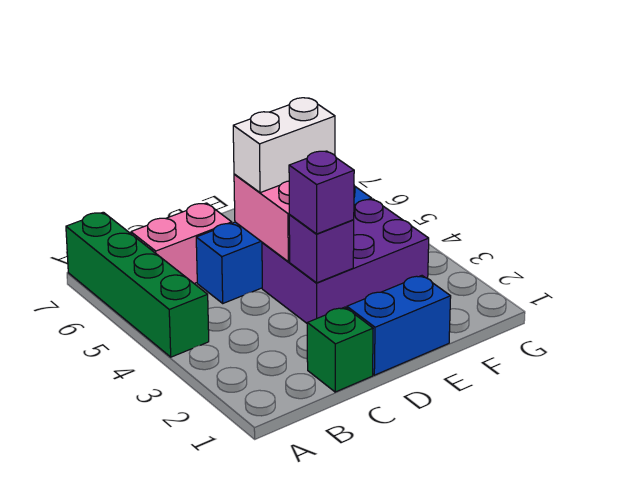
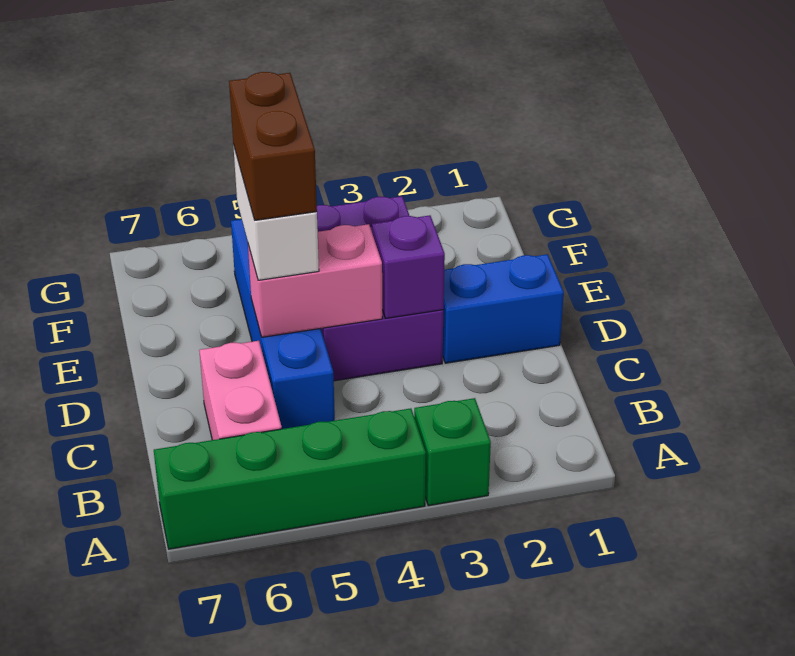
green brick C1 level 1 -> green brick A3 level 1
blue brick D1:E1 level 1 -> blue brick D1:D2 level 1
purple brick D3 level 3 -> none
none -> brown brick D5:E5 level 4

